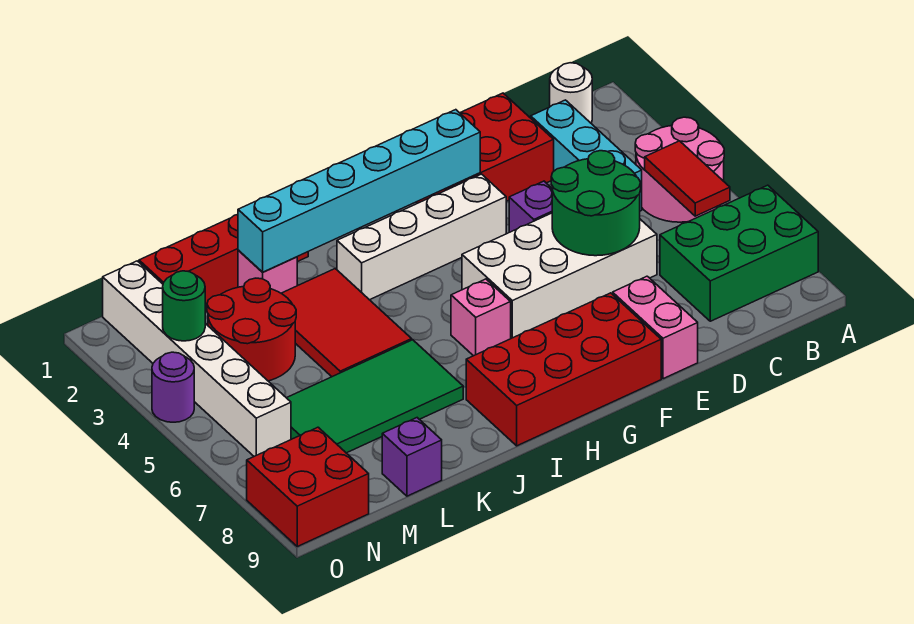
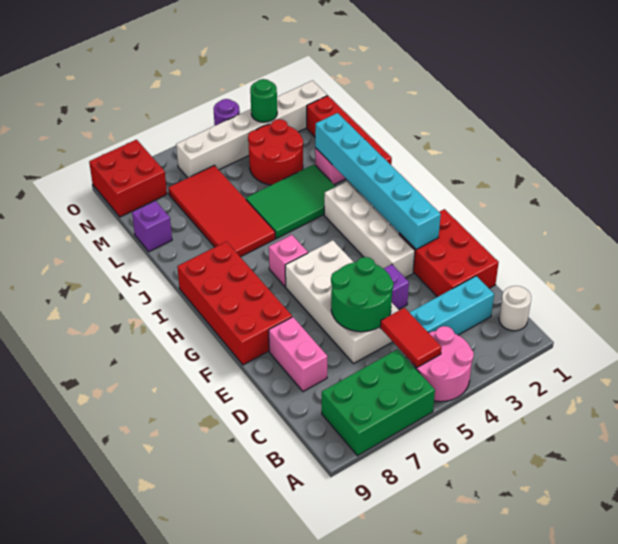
green brick A7:C8 level 1 -> green brick A6:B8 level 1
red tile B5:B6 level 2 -> red tile B5:C5 level 2
pink brick E8:E9 level 1 -> pink brick D8:E8 level 1
red tile J3:K5 level 1 -> green tile J3:K5 level 1
green tile J6:M7 level 1 -> red tile J6:M7 level 1

